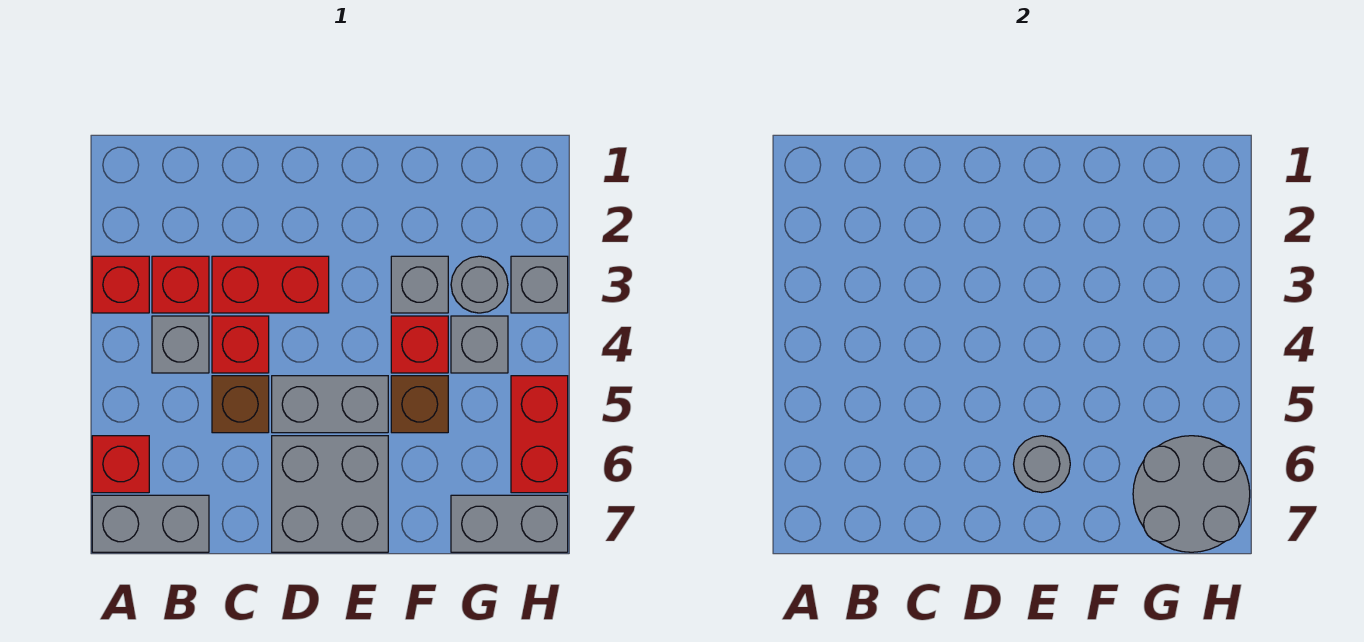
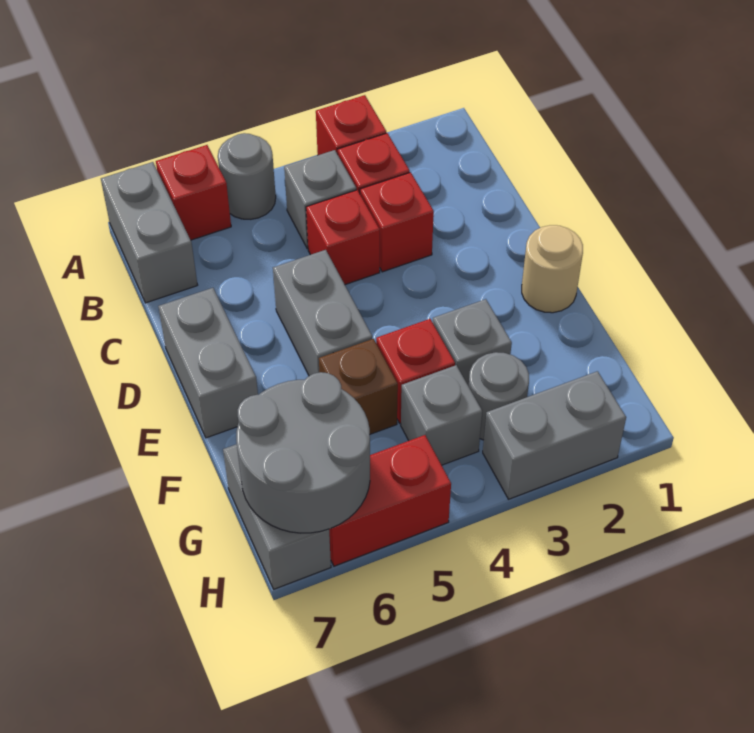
red brick C3:D3 level 1 -> red brick C3 level 1
brown brick C5 level 1 -> none
grey brick D6:E7 level 1 -> grey brick D7:E7 level 1
none -> tan round brick E1 level 1
grey round brick E6 level 2 -> grey round brick A5 level 1
grey brick H3 level 1 -> grey brick H2:H3 level 1

